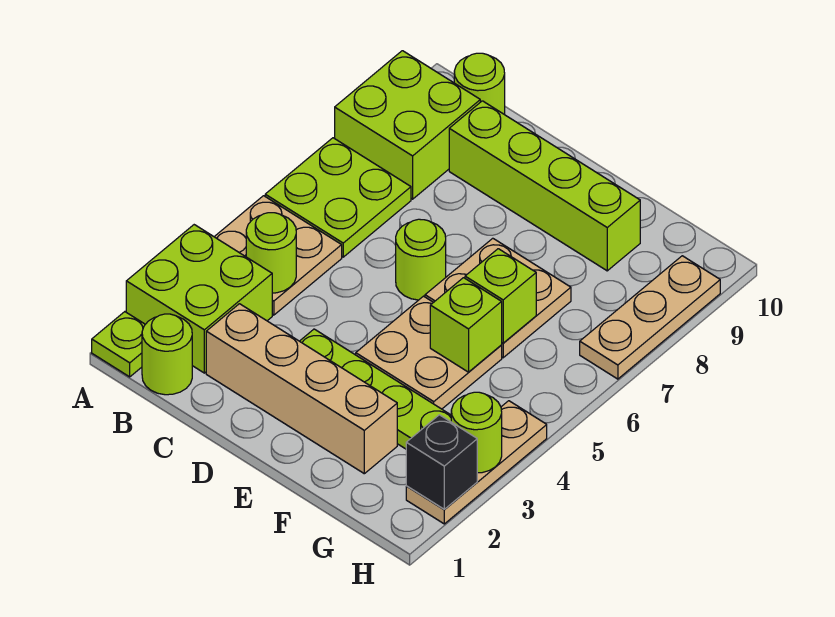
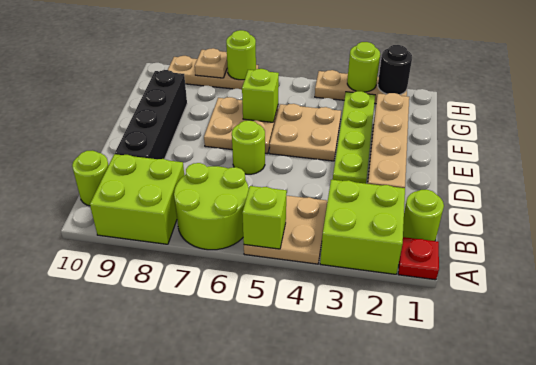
lime plate A1 level 1 -> red plate A1 level 1
lime plate A6:B7 level 1 -> lime round brick A6:B7 level 1
lime round brick B4 level 2 -> lime round brick H7 level 2
lime brick C9:F9 level 1 -> black brick C9:F9 level 1
lime brick F5 level 2 -> lime brick A5 level 2
black brick H2 level 2 -> black round brick H2 level 2
none -> tan plate H8 level 2

